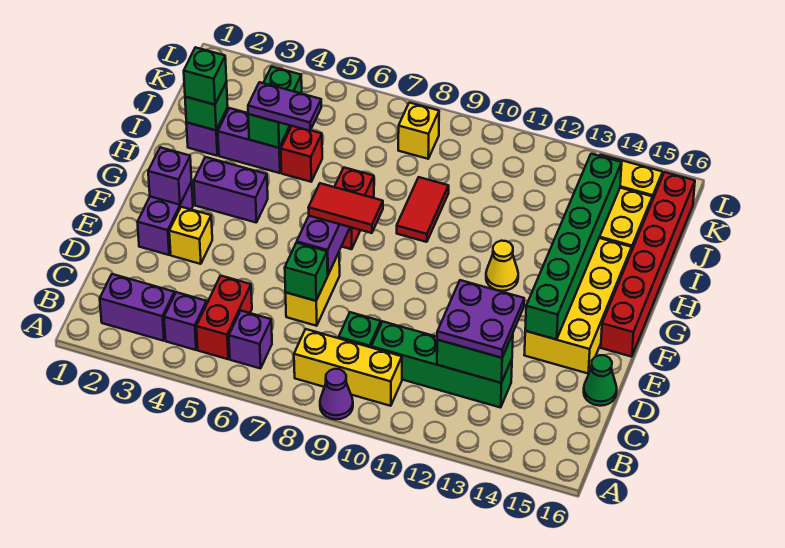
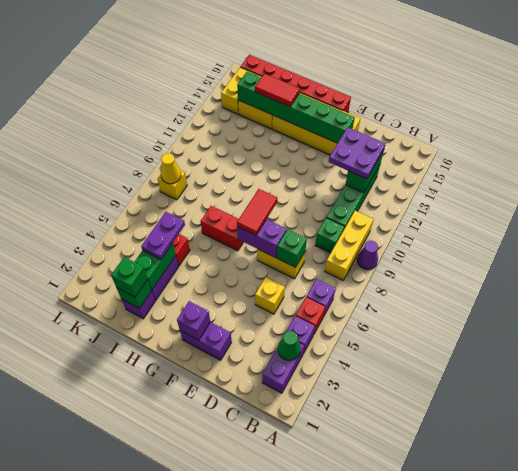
red brick B5:C5 level 1 -> red brick B5 level 1
green cone D16 level 1 -> green cone B3 level 2
yellow brick E3 level 1 -> yellow brick D5 level 1
purple brick G3:G4 level 1 -> none
yellow cone G12 level 1 -> yellow cone K8 level 2
red tile H9:I9 level 1 -> red tile H14:I14 level 3
green brick I4:J4 level 2 -> green brick I3:I4 level 2

